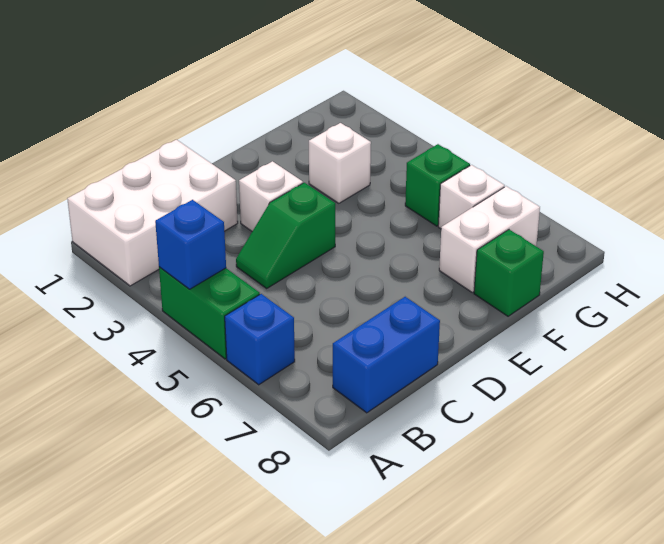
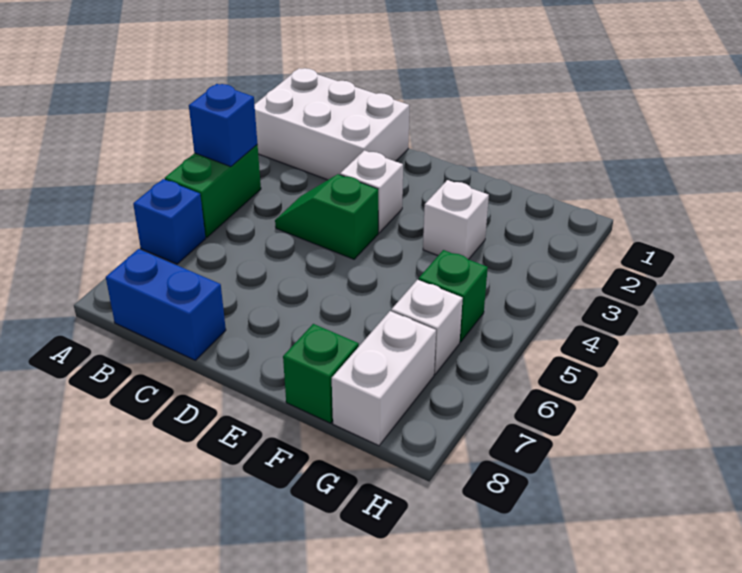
white brick F7:G7 level 1 -> white brick G7:G8 level 1

